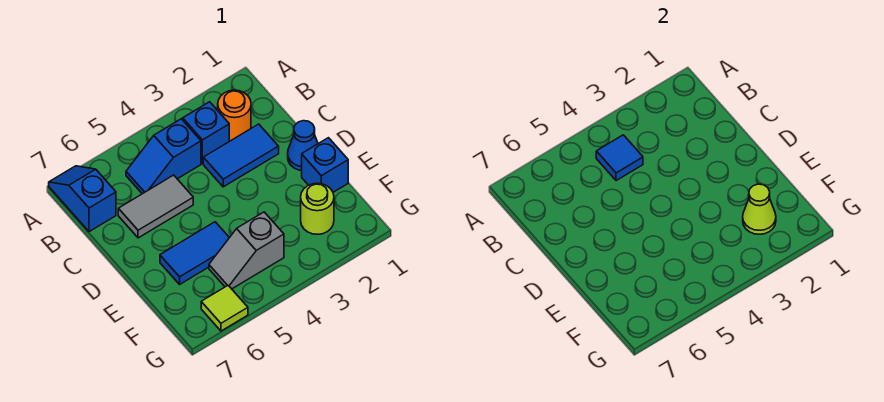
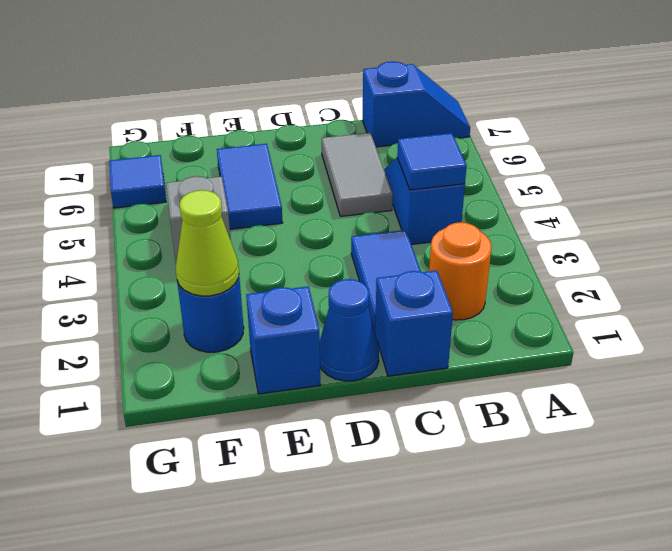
blue brick B3 level 1 -> blue brick C1 level 1
lime round brick F2 level 1 -> blue round brick F2 level 1
lime tile G6 level 1 -> blue tile G6 level 1

